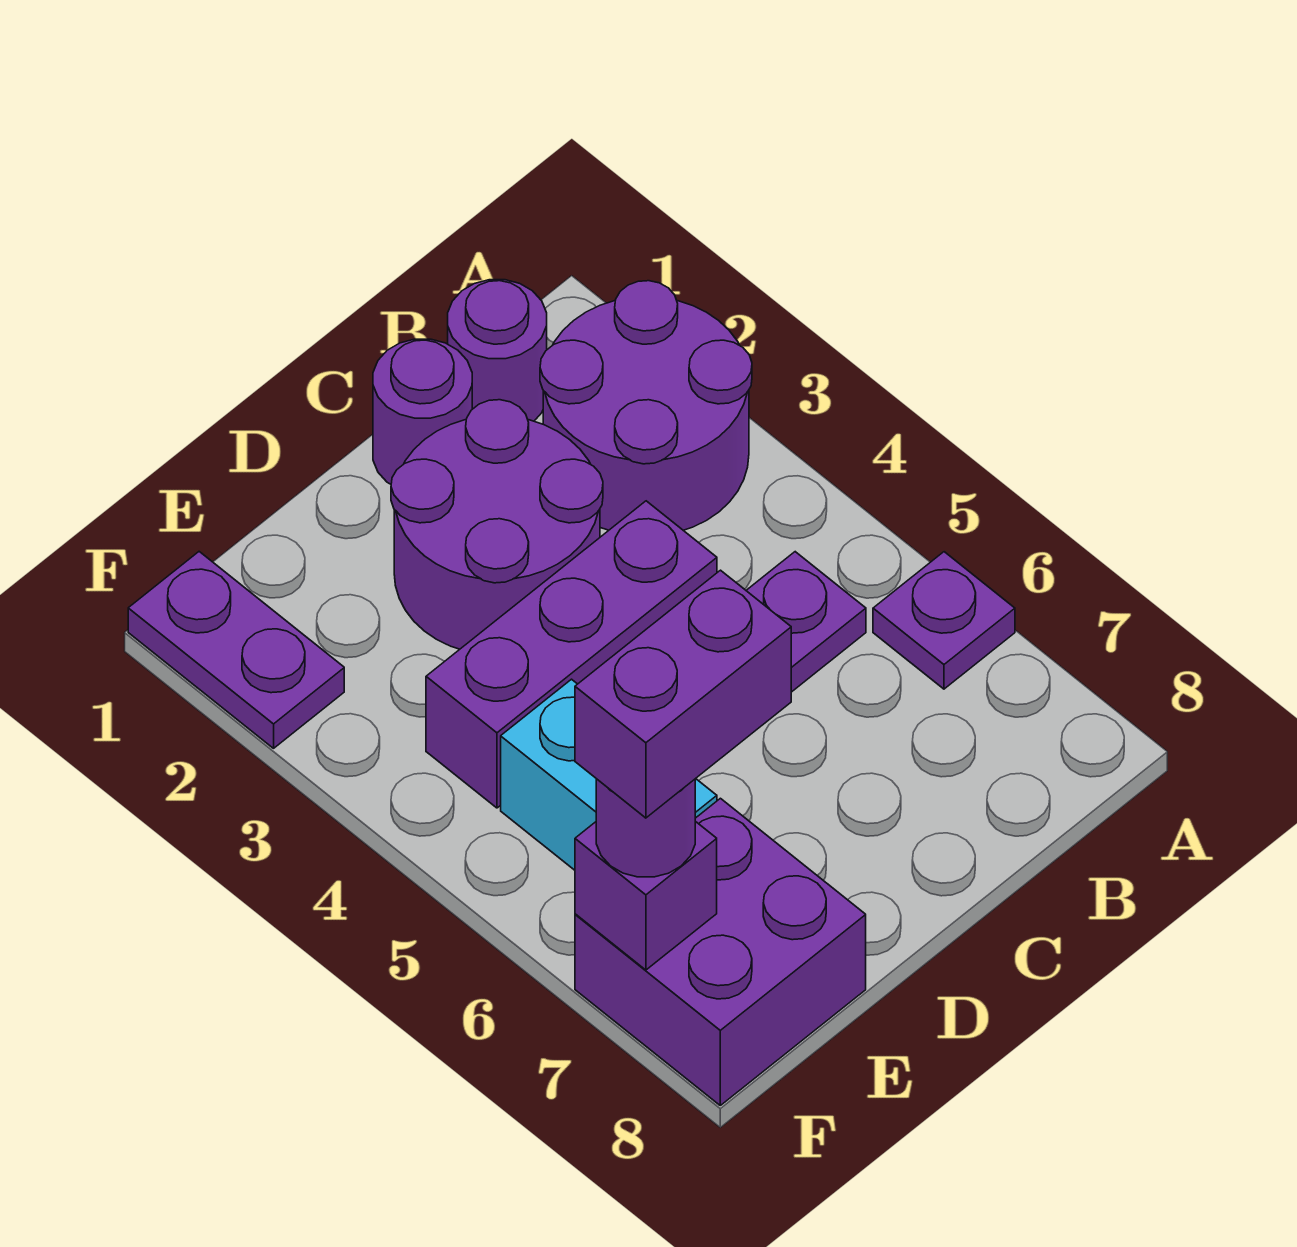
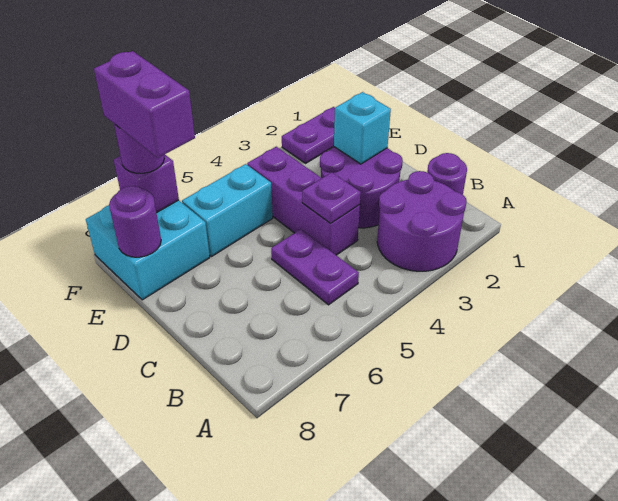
purple plate A6 level 1 -> purple plate C4 level 2
purple round brick C1 level 1 -> purple round brick E8 level 2
none -> cyan brick D2 level 2
purple brick E7:F8 level 1 -> cyan brick E7:F8 level 1

